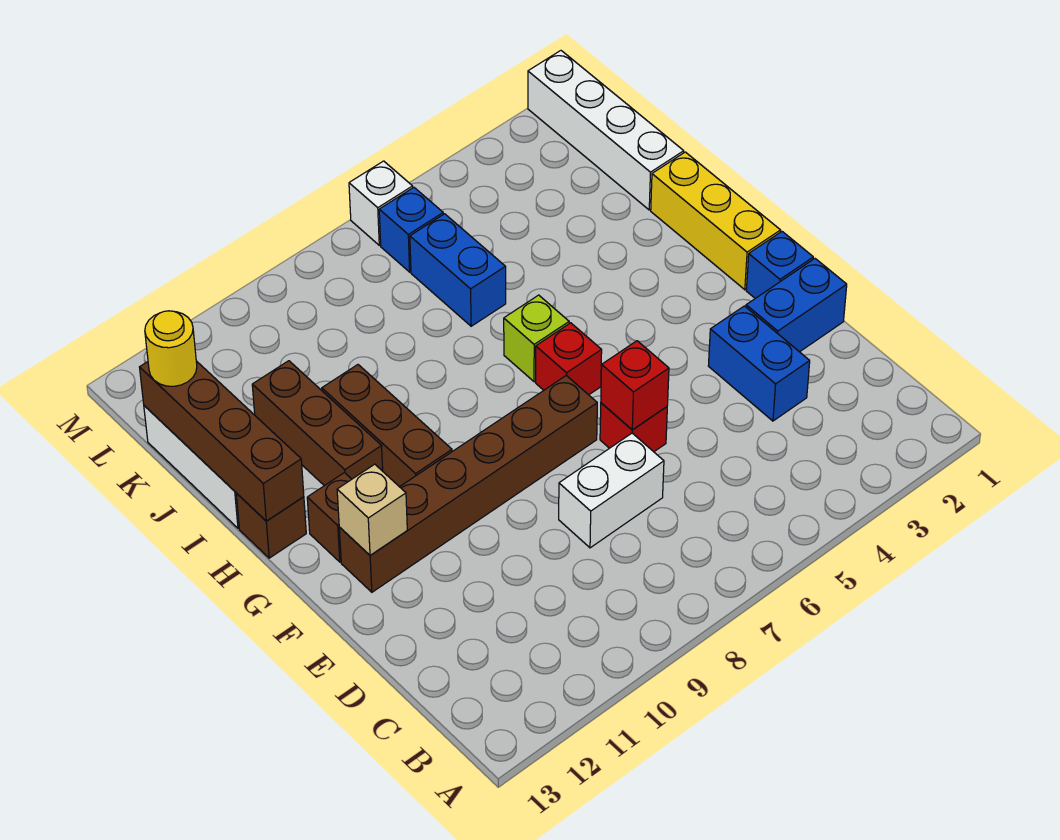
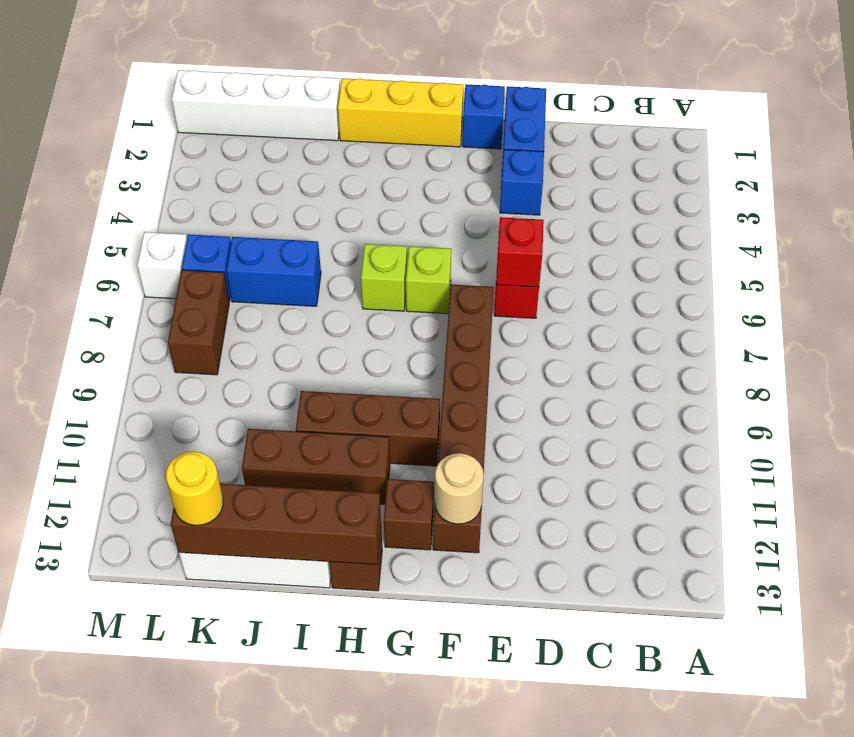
blue brick D3:E3 level 1 -> blue brick E3 level 1
white brick D7:D8 level 1 -> none
tan brick F12 level 2 -> tan round brick F12 level 2
red brick G6 level 1 -> lime brick G6 level 1
none -> brown brick L7:L8 level 1

